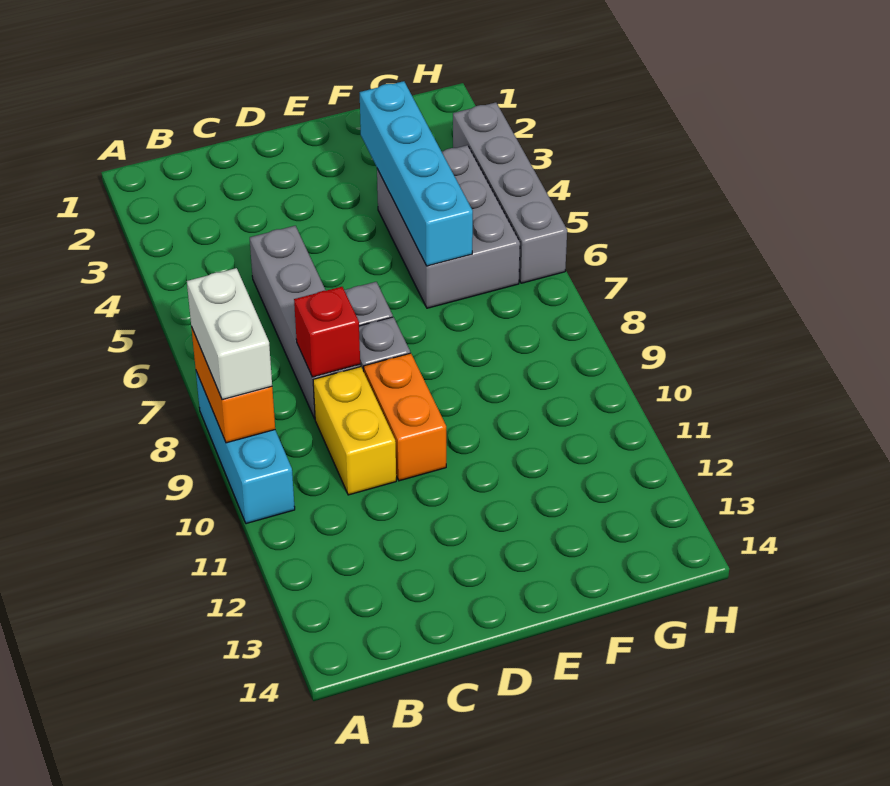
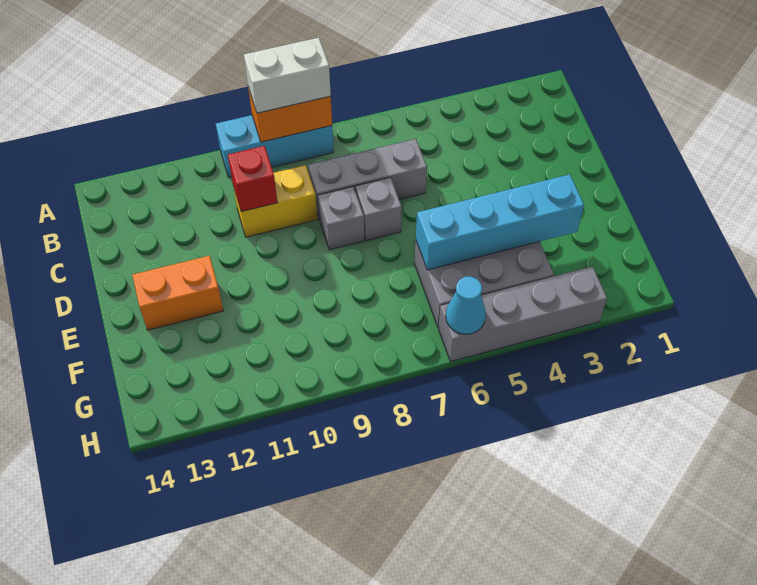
grey brick C5:C8 level 1 -> grey brick C6:C8 level 1
red brick C8 level 2 -> red brick C10 level 2
orange brick D9:D10 level 1 -> orange brick E12:E13 level 1
none -> cyan cone H6 level 2

